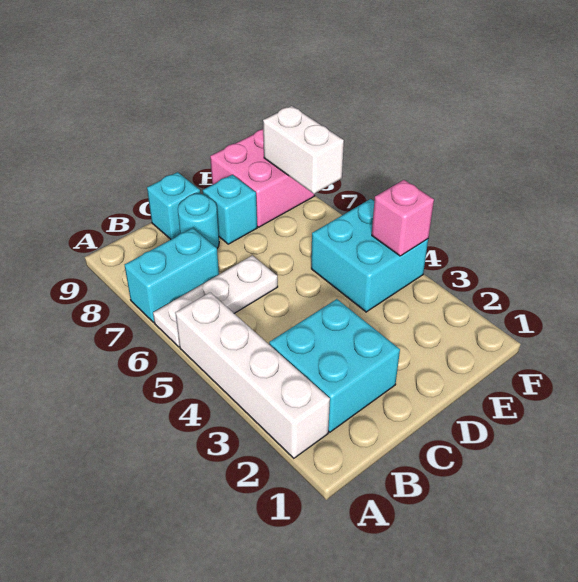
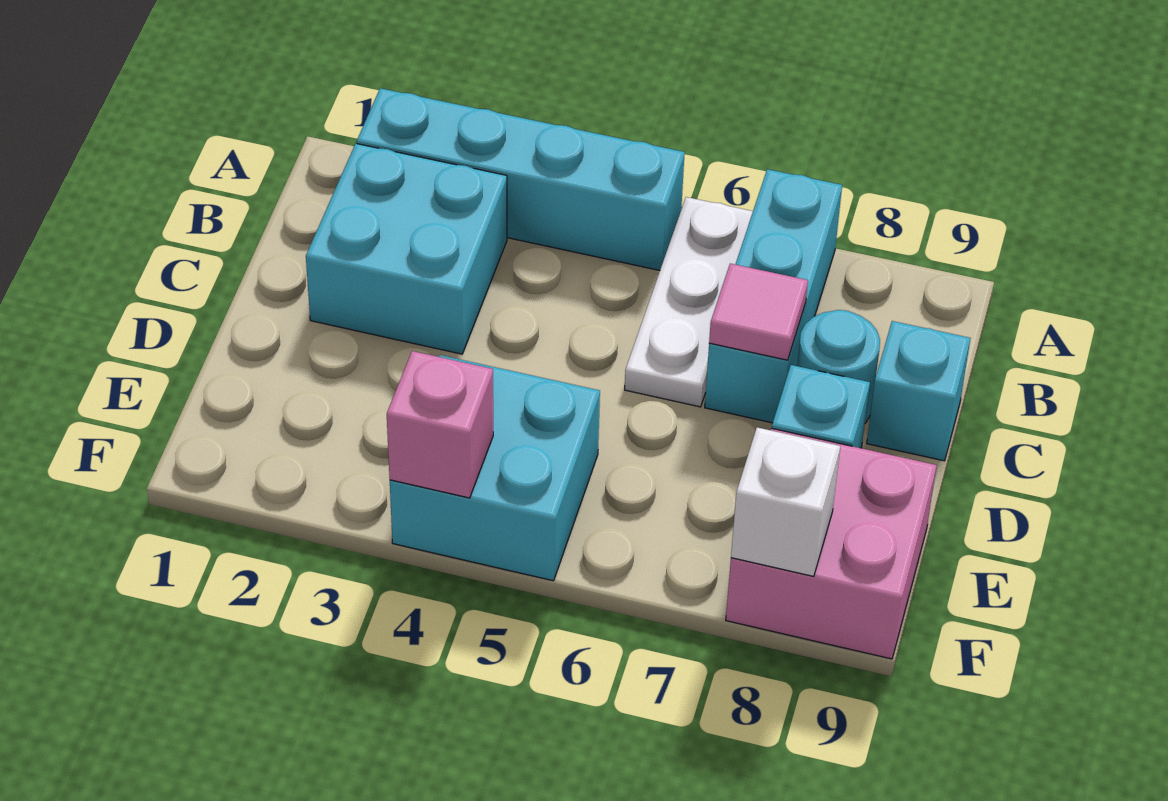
white brick A2:A5 level 1 -> cyan brick A2:A5 level 1
cyan brick A7:B7 level 1 -> cyan brick A7:C7 level 1
none -> pink tile C7 level 2
white brick F7:F8 level 2 -> white brick F8 level 2

